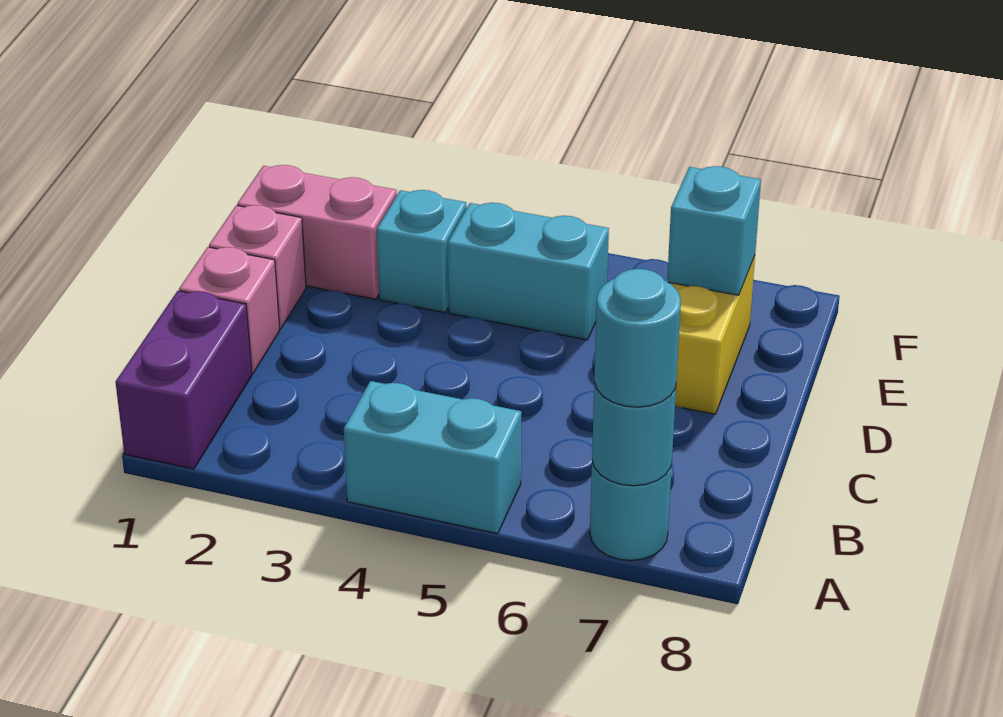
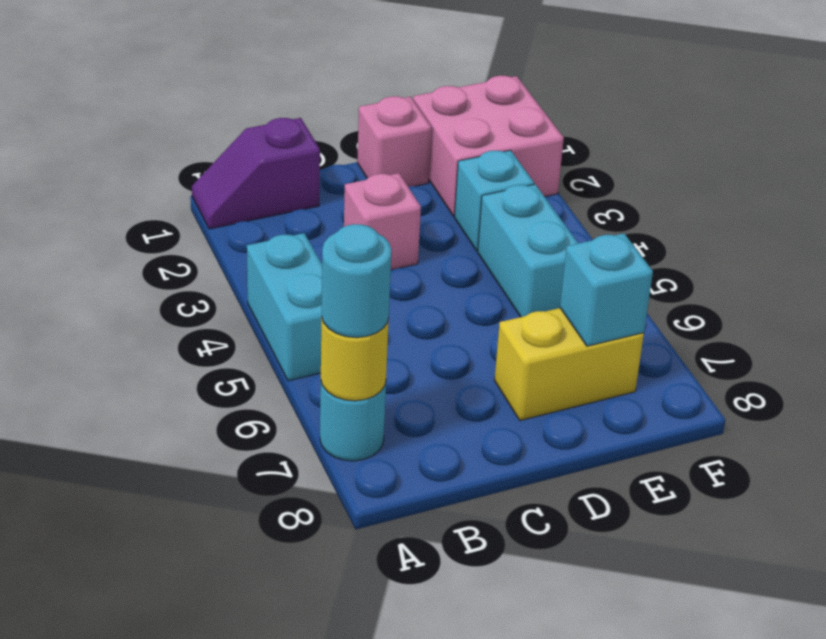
purple brick A1:B1 level 1 -> purple slope A1:B1 level 1 top B
cyan round brick A7 level 2 -> yellow round brick A7 level 2
pink brick C1 level 1 -> pink brick C3 level 1
pink brick E1:E2 level 1 -> pink brick E1:F2 level 1

